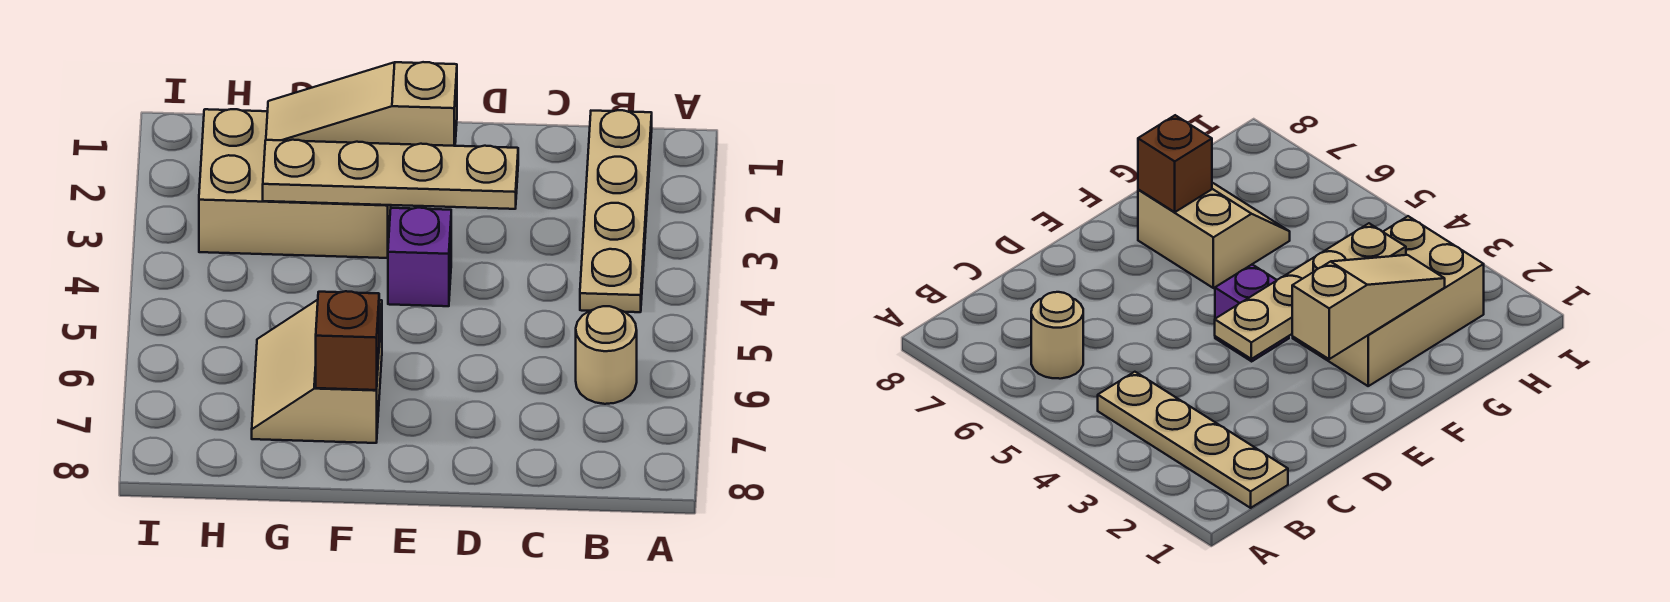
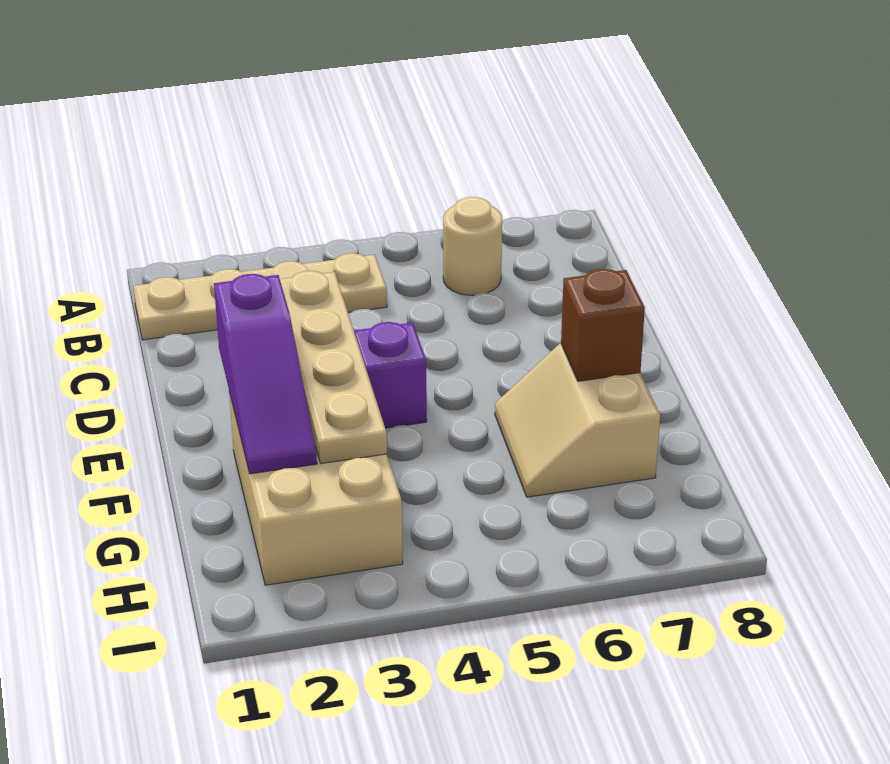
tan slope E2:G2 level 2 top E -> purple slope E2:G2 level 2 top E
tan slope F6:G7 level 1 top F -> tan slope F6:G7 level 1 top 7

